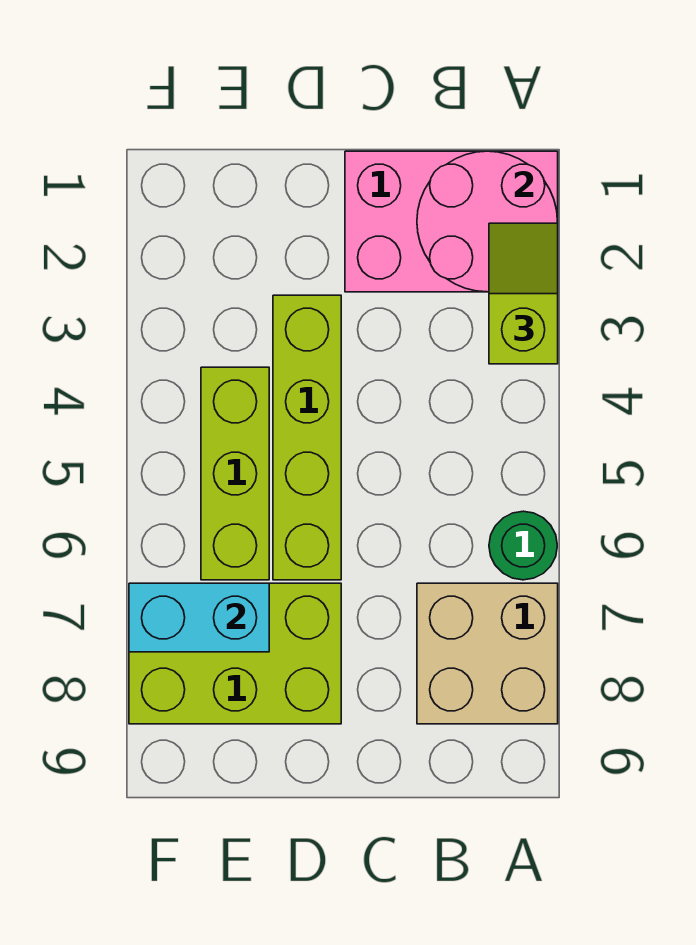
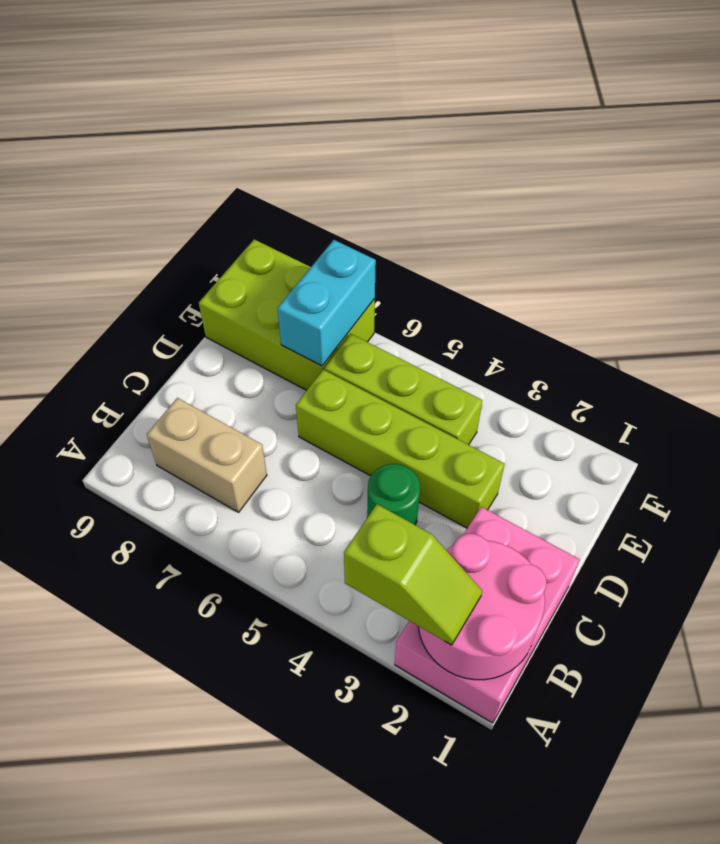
green round brick A6 level 1 -> green round brick C4 level 1
tan brick A7:B8 level 1 -> tan brick B7:B8 level 1
lime brick D7:F8 level 1 -> lime brick E7:F9 level 1

